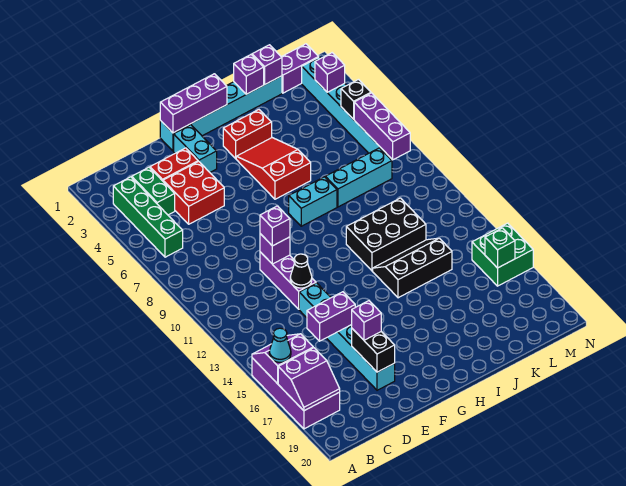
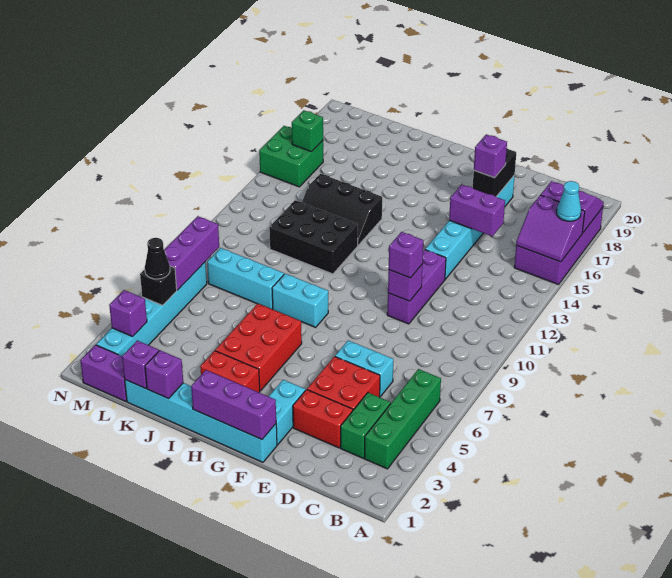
none -> cyan brick D6:E6 level 1
black cone E12 level 2 -> black cone M5 level 3
red slope H4:I6 level 1 top 6 -> red brick H4:I6 level 1

